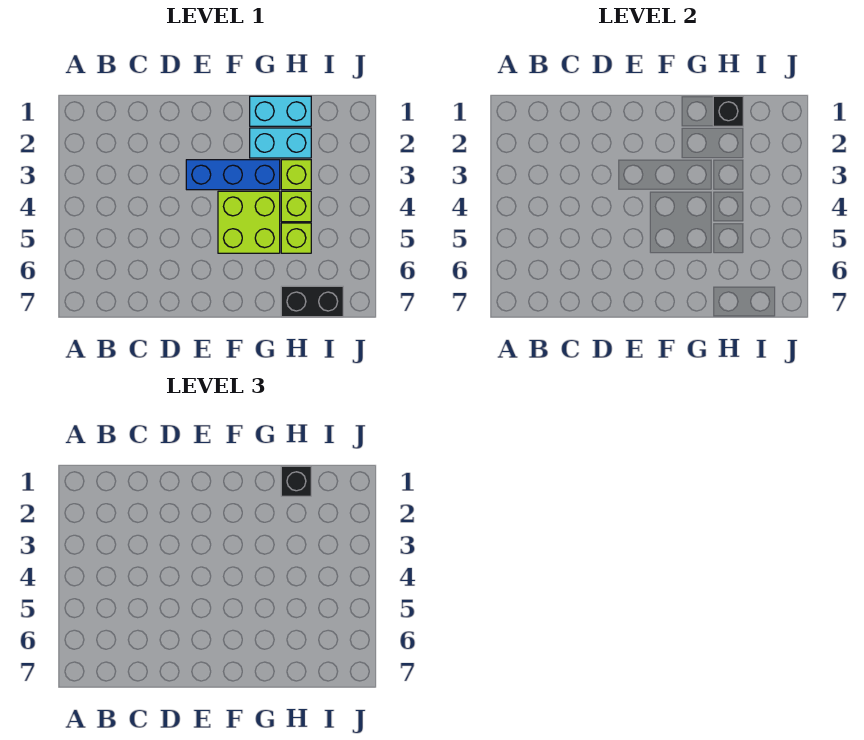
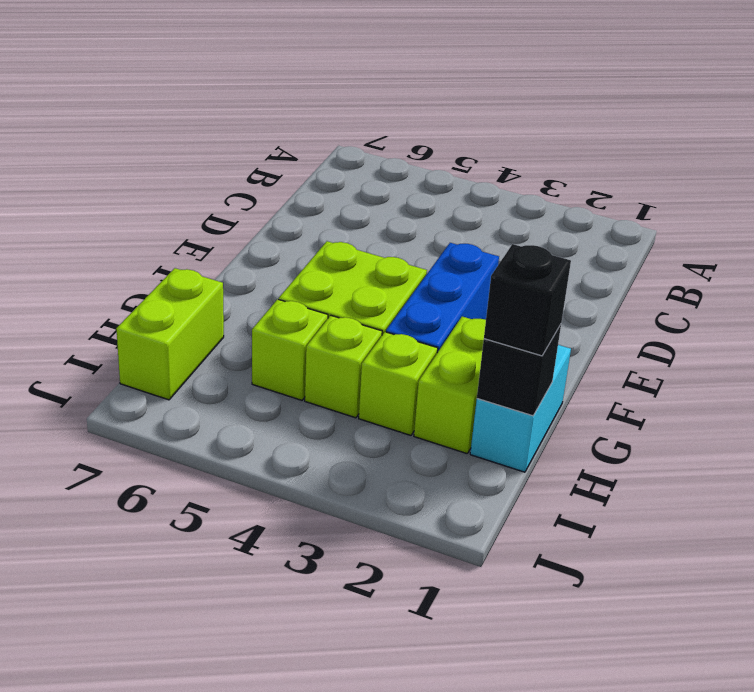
cyan brick G2:H2 level 1 -> lime brick G2:H2 level 1
black brick H7:I7 level 1 -> lime brick H7:I7 level 1

